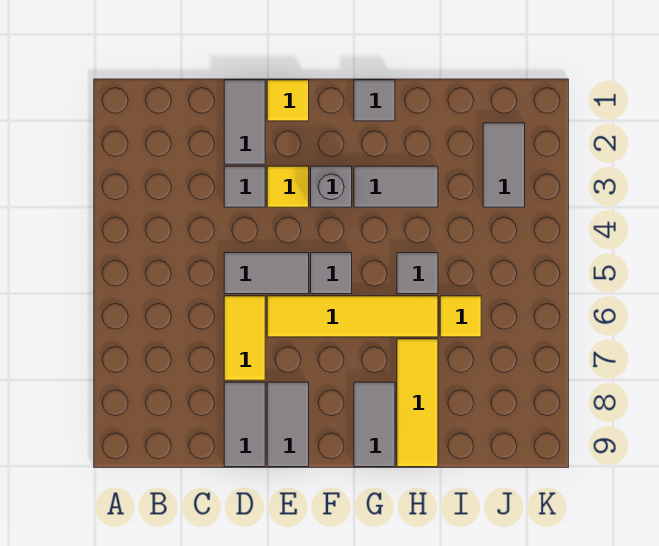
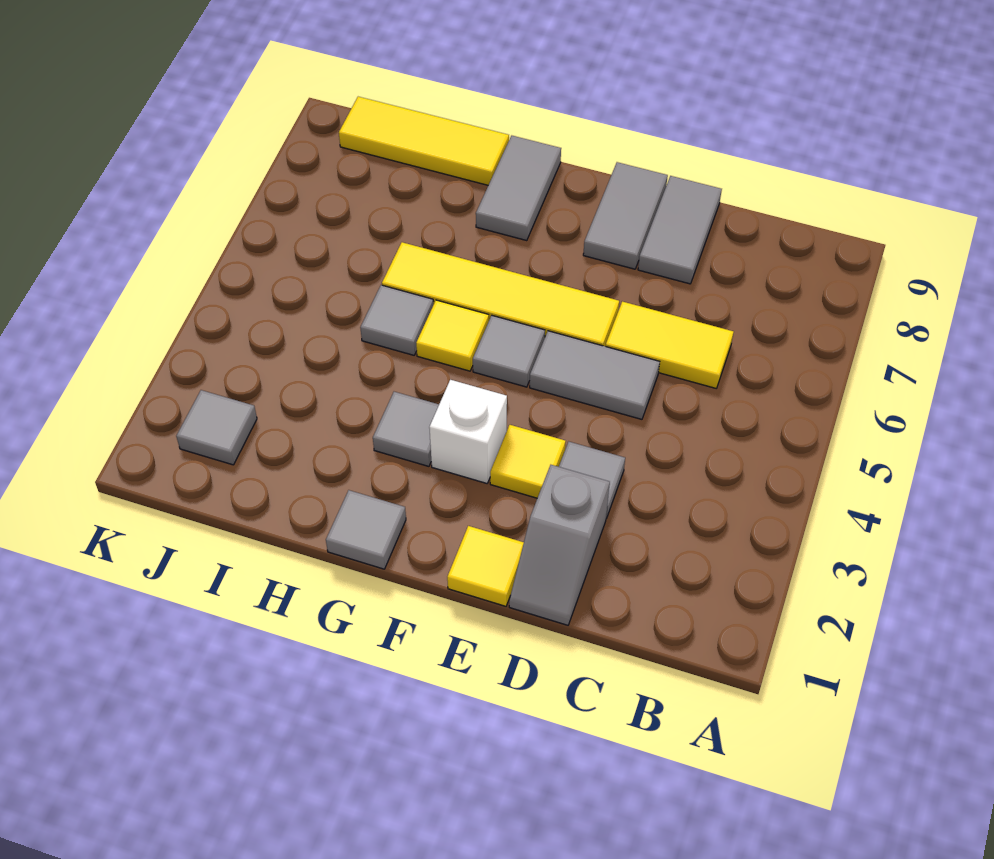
grey tile D1:D2 level 1 -> grey slope D1:D2 level 1 top 2
yellow tile D6:D7 level 1 -> yellow tile C6:D6 level 1
grey brick F3 level 1 -> white brick F3 level 1
grey tile G3:H3 level 1 -> grey tile G3 level 1
yellow tile H7:H9 level 1 -> yellow tile H9:J9 level 1
yellow tile I6 level 1 -> yellow tile G5 level 1
grey tile J2:J3 level 1 -> grey tile J2 level 1

